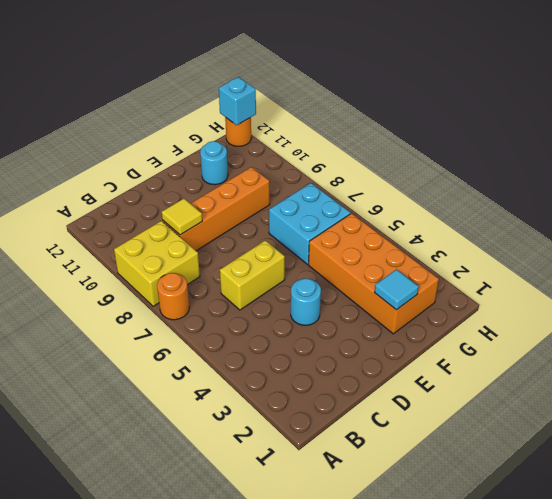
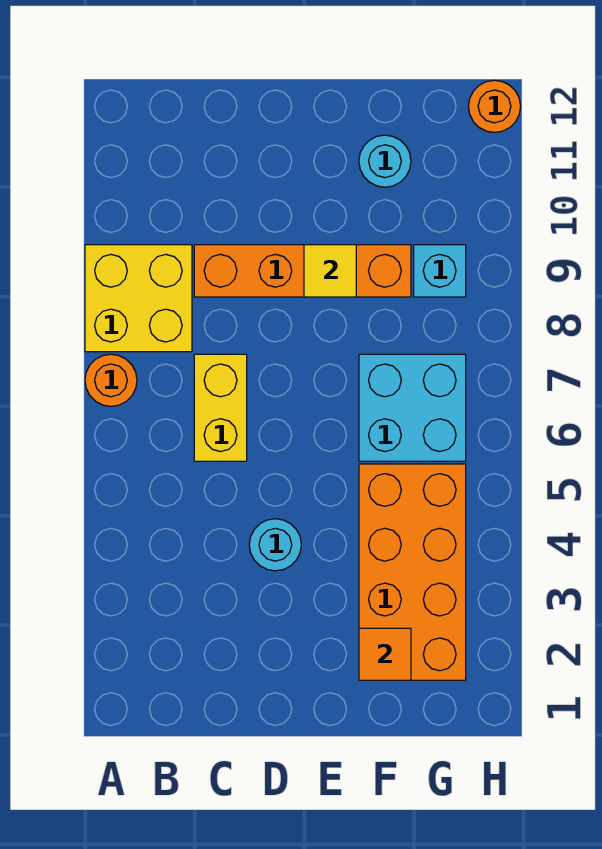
yellow brick C6:D6 level 1 -> yellow brick C6:C7 level 1
yellow tile C9 level 2 -> yellow tile E9 level 2
cyan tile F2 level 2 -> orange tile F2 level 2
cyan brick H12 level 2 -> cyan brick G9 level 1

